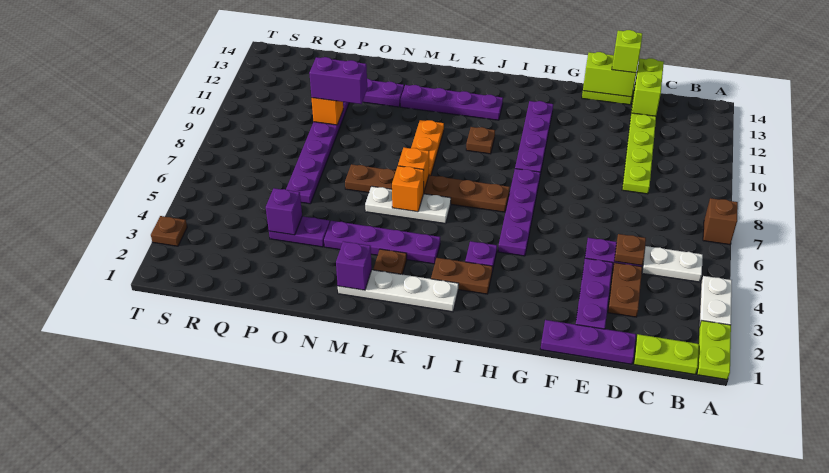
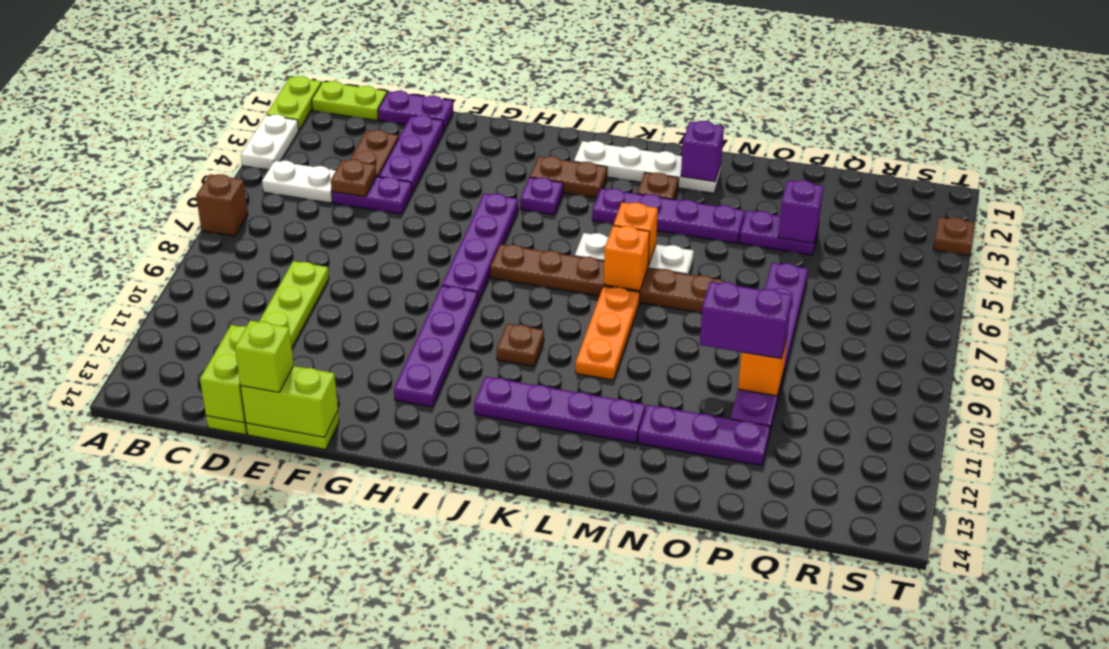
purple plate D1:F1 level 1 -> purple plate D1:E1 level 1

